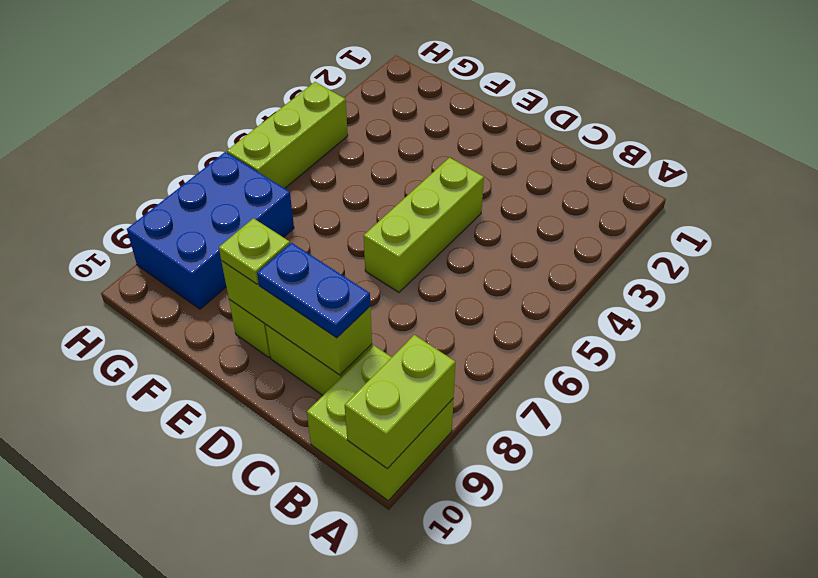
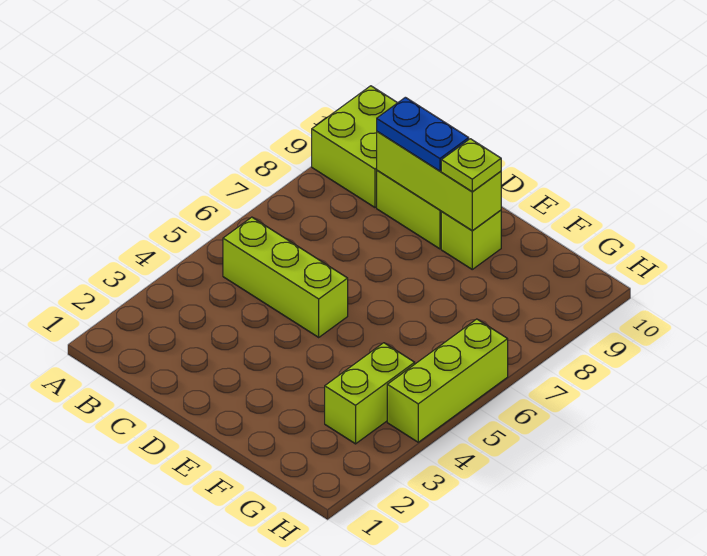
lime brick A9:A10 level 2 -> lime brick G3:G4 level 1
lime brick D4:D6 level 1 -> lime brick B5:D5 level 1
blue brick G7:H9 level 1 -> none

